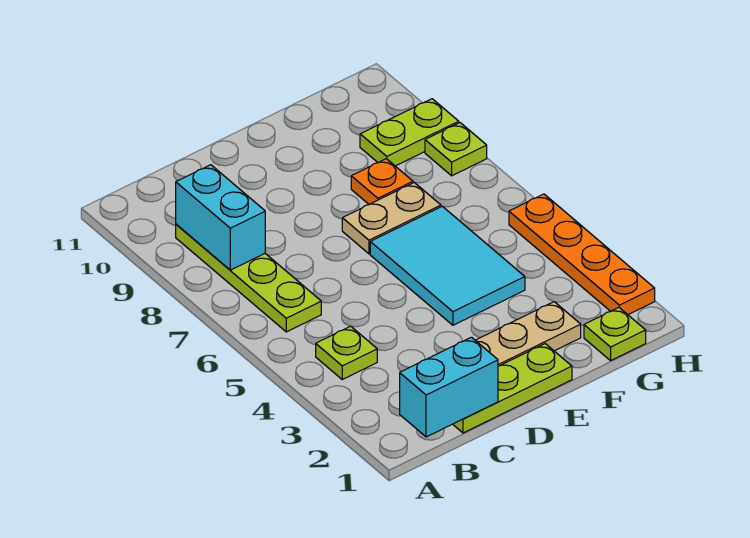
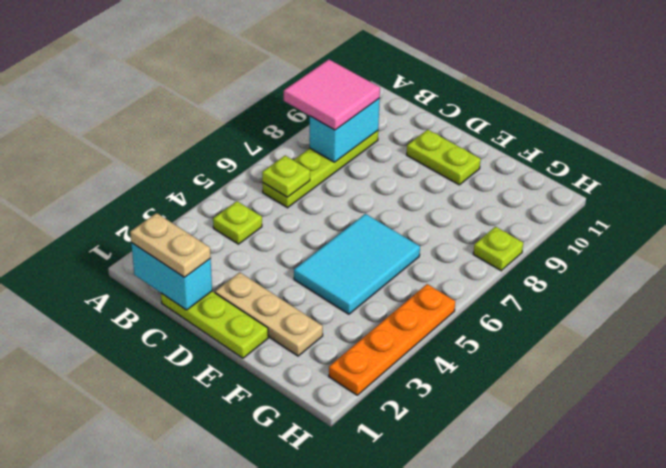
none -> pink tile A8:B9 level 3
tan plate E7:F7 level 1 -> tan plate B1:C1 level 3
orange plate F8 level 1 -> none
lime plate G1 level 1 -> lime plate B6 level 2
lime plate G9:H9 level 1 -> lime plate D10:E10 level 1

